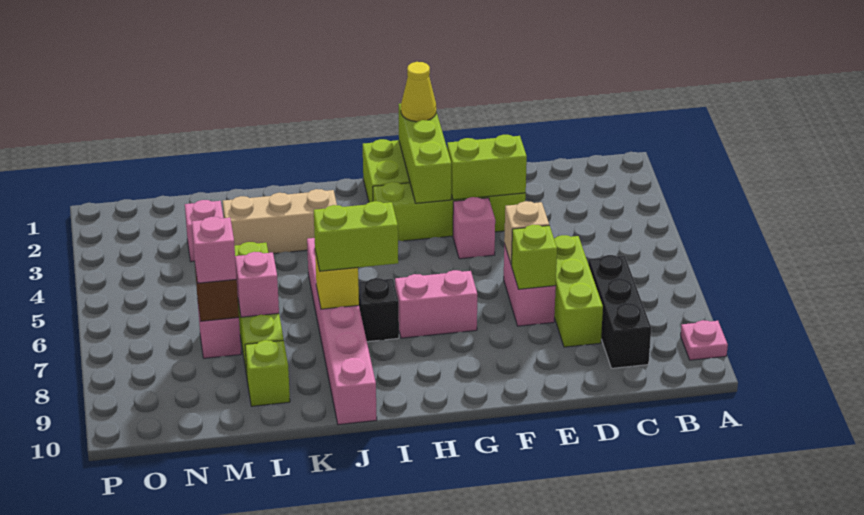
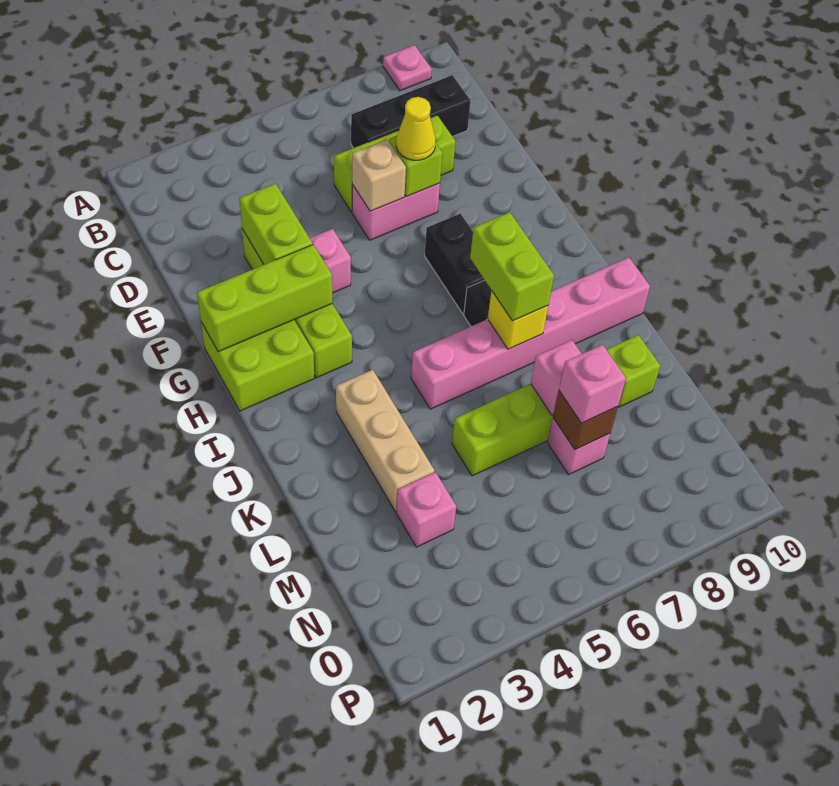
yellow cone G1 level 3 -> yellow cone E7 level 3
pink brick G7:H7 level 1 -> black brick G7:H7 level 1

